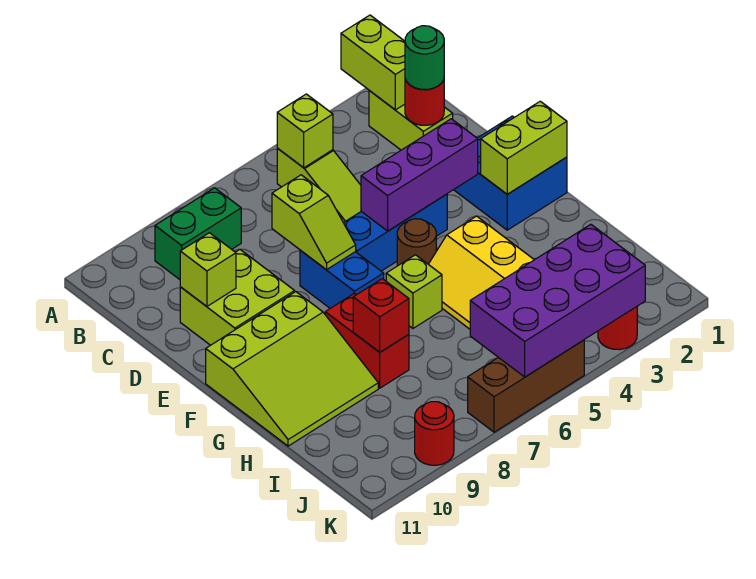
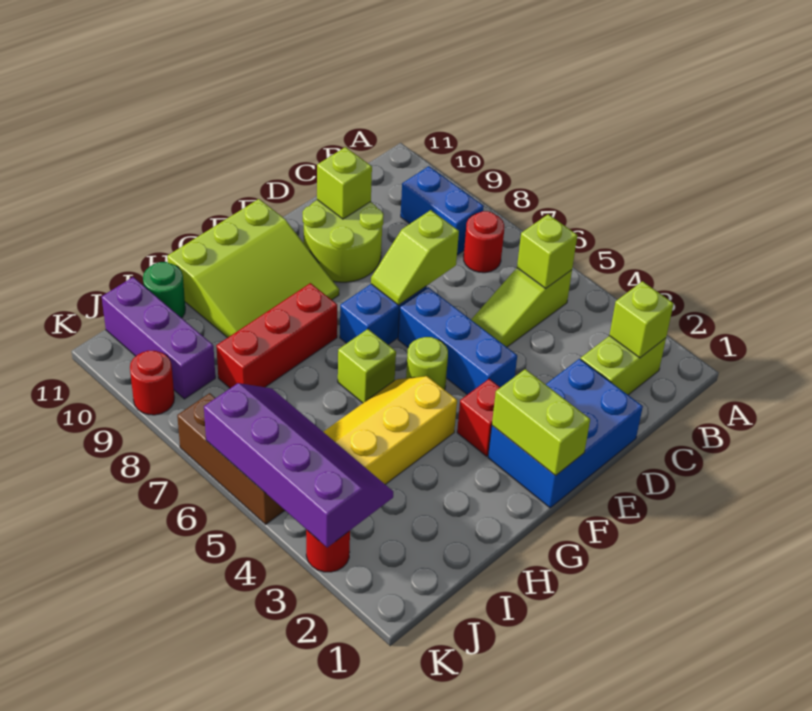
lime brick A2:B2 level 2 -> lime brick B2 level 2
green brick B8:B9 level 1 -> blue brick B8:B9 level 1
red round brick C2 level 2 -> red round brick B7 level 1
green round brick C2 level 3 -> green round brick I11 level 1
lime brick D9:E10 level 1 -> lime round brick D9:E10 level 1
blue brick E1:F2 level 1 -> blue brick D1:F2 level 1
purple brick E3:E5 level 2 -> purple brick J9:J11 level 1
brown round brick F5 level 1 -> lime round brick F5 level 1
lime slope F9:H11 level 1 top F -> lime slope F9:H11 level 1 top 11
red brick G8:H8 level 1 -> red brick G8:I8 level 1
red brick H8 level 2 -> red brick F3 level 1
purple brick J3:K6 level 2 -> purple slope J3:K6 level 2 top K

